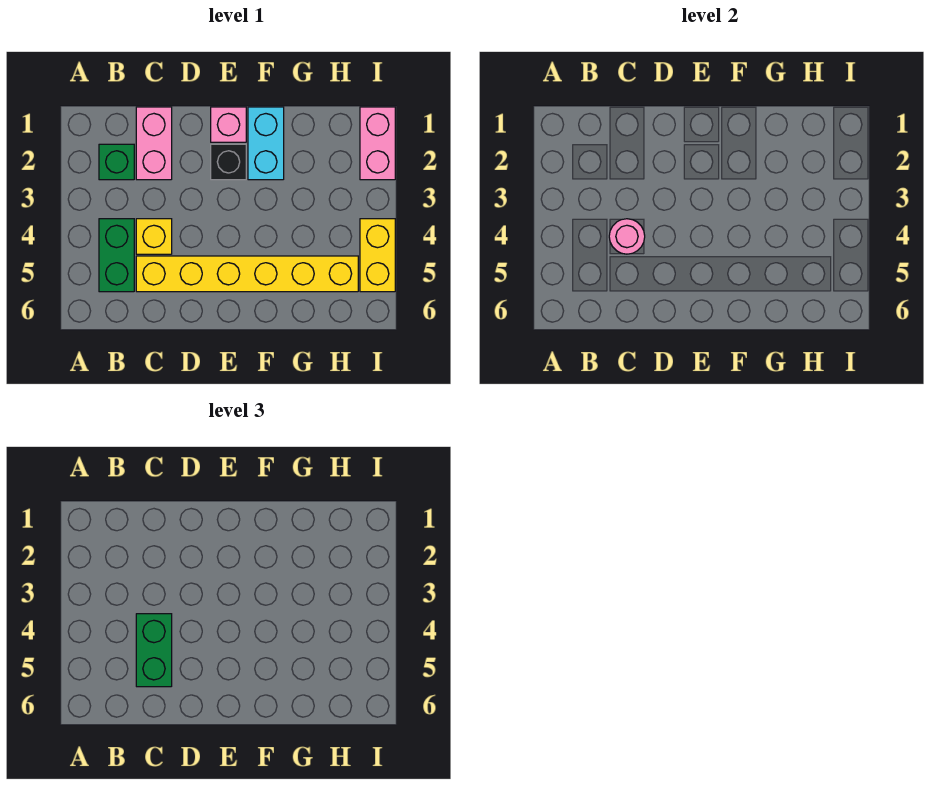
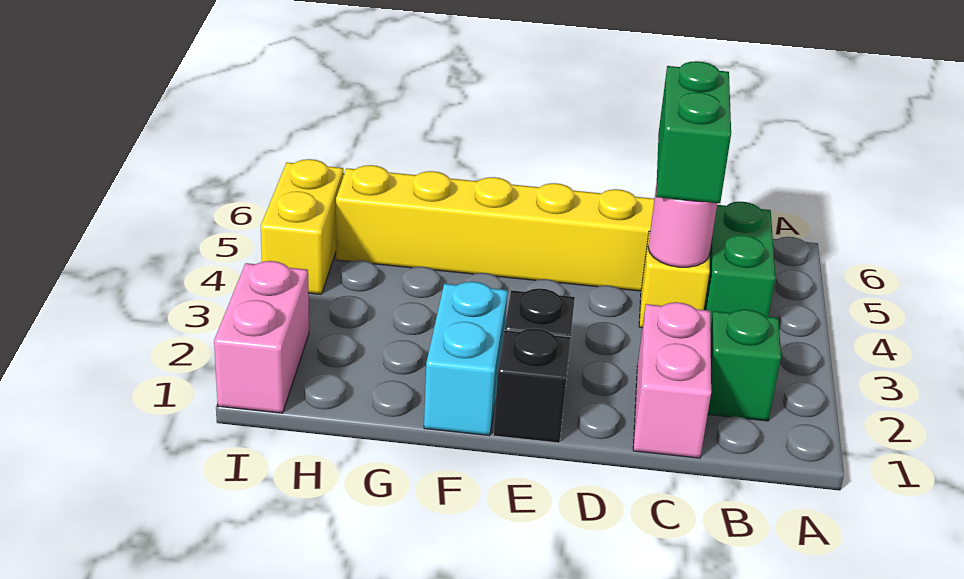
pink brick E1 level 1 -> black brick E1 level 1

